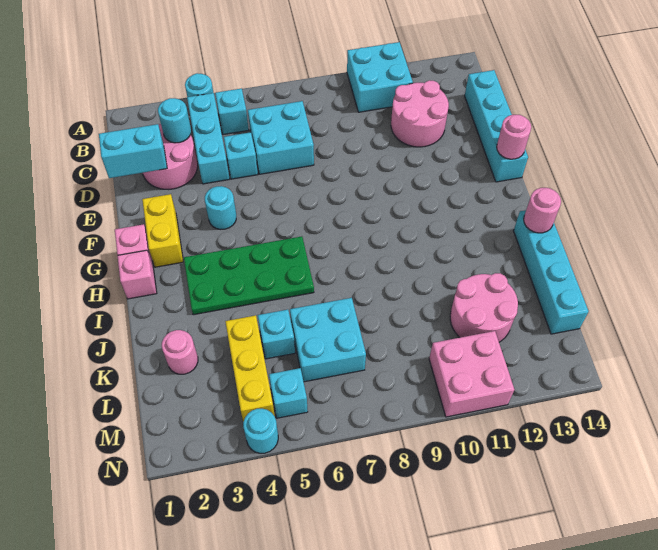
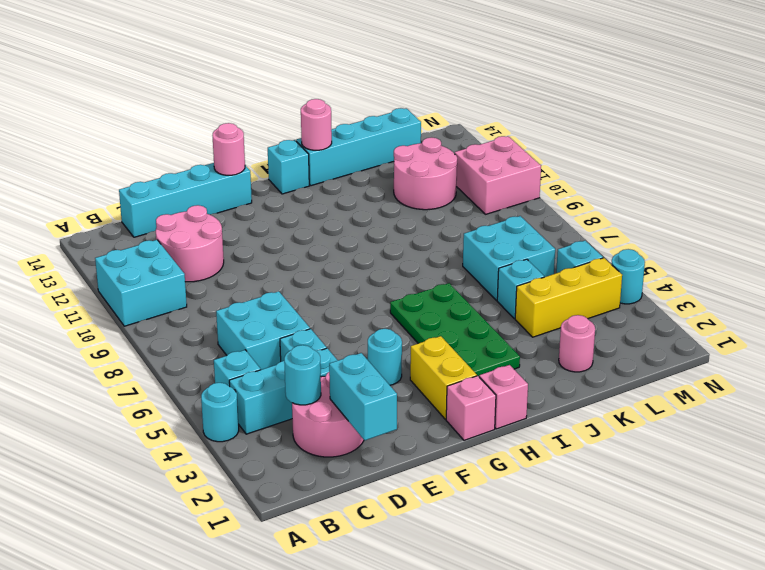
yellow brick F2:G2 level 1 -> yellow brick G2:G3 level 1
none -> cyan brick H14 level 1

